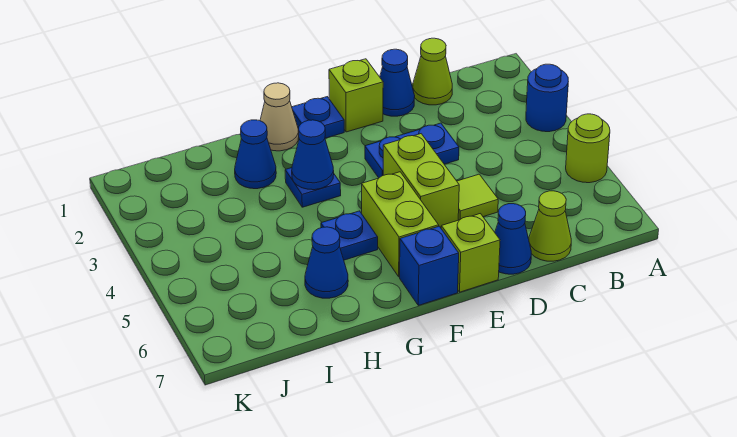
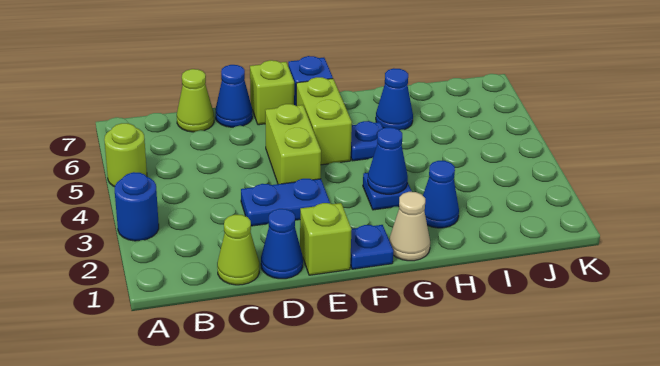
lime tile D5 level 1 -> none

